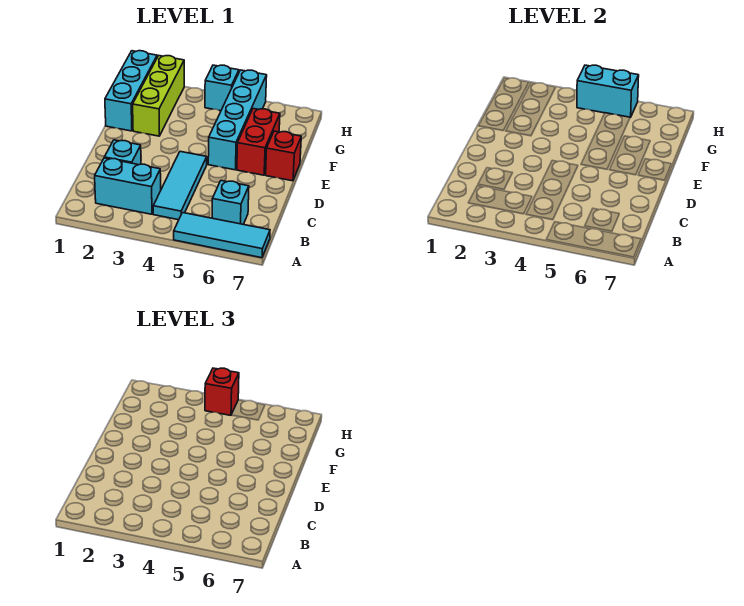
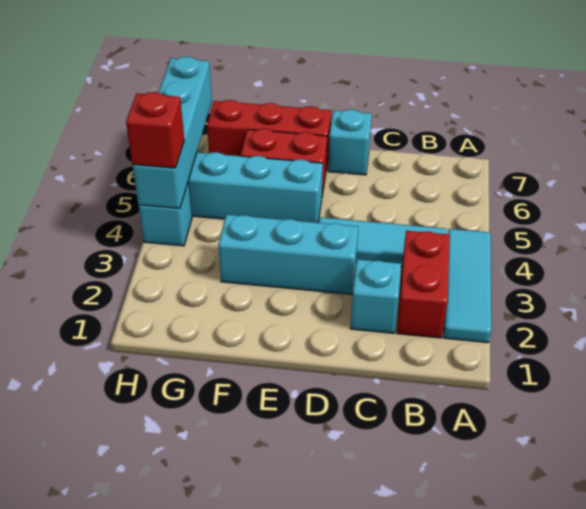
cyan tile A5:A7 level 1 -> cyan tile A2:A4 level 1
cyan brick B2:B3 level 1 -> red brick B2:B3 level 1
cyan brick B6 level 1 -> cyan brick D7 level 1
red brick E7 level 1 -> red brick E7:G7 level 1
cyan brick F1:H1 level 1 -> cyan brick D3:F3 level 1
lime brick F2:H2 level 1 -> none
cyan brick H4:H5 level 2 -> cyan brick H4:H7 level 2

